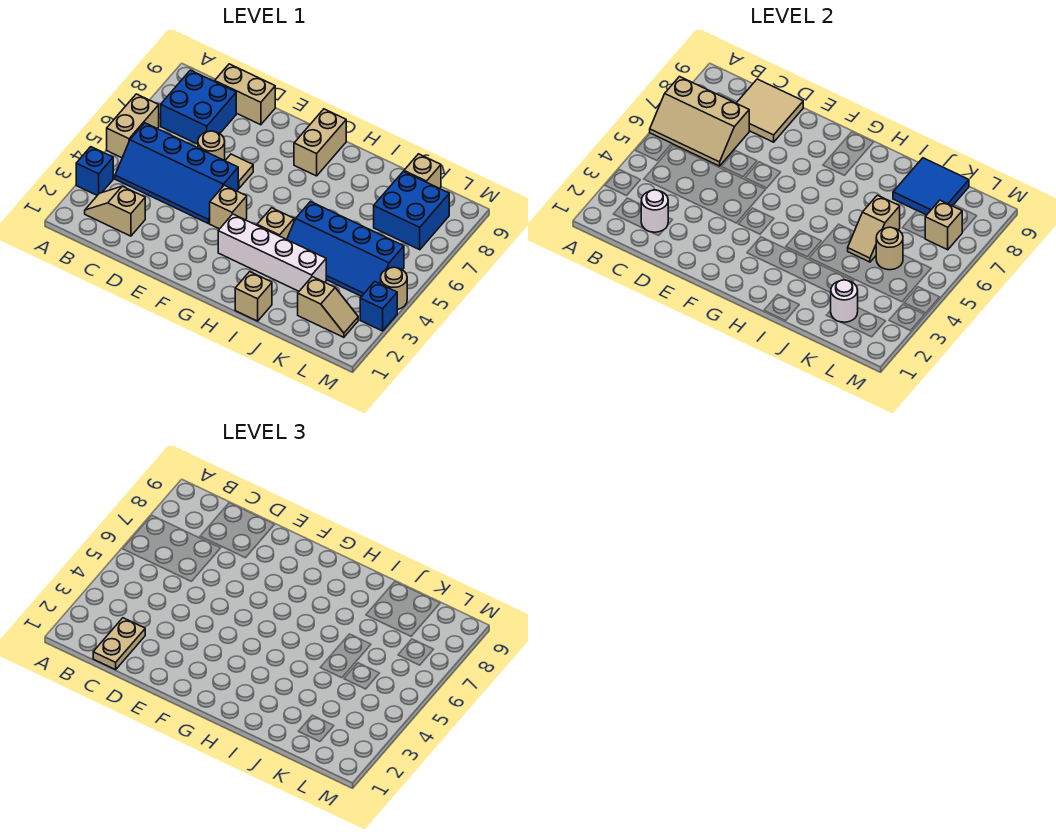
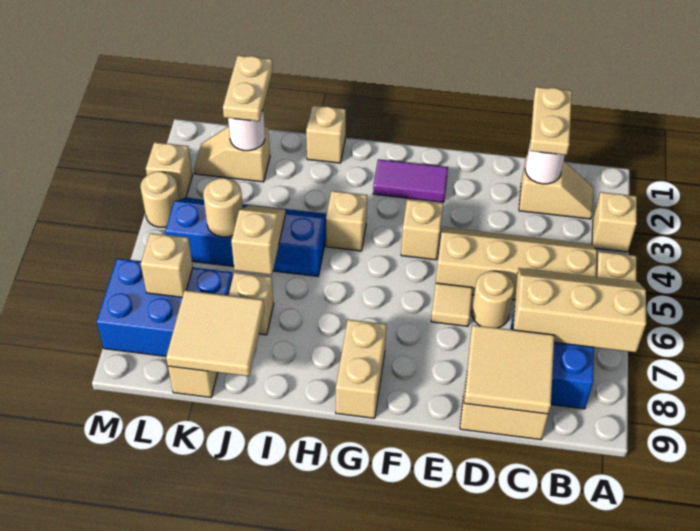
blue brick A3 level 1 -> tan brick A3 level 1
blue slope B4:E5 level 1 top 5 -> tan slope B4:E5 level 1 top 5
none -> purple tile F2:G2 level 1
white brick G3:J3 level 1 -> none
none -> tan brick J7 level 1
blue tile J8:K9 level 2 -> tan tile J8:K9 level 2
none -> tan plate K1:K2 level 3
blue brick K7:L8 level 1 -> blue brick K7:M8 level 1
blue brick M3 level 1 -> tan brick M3 level 1

